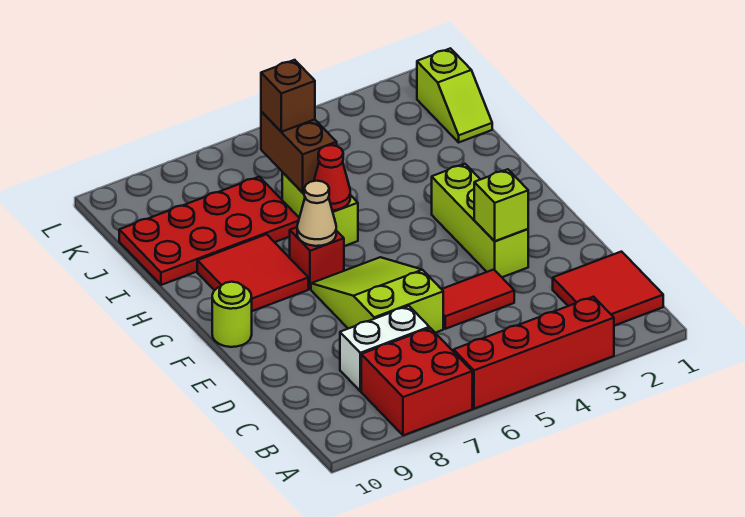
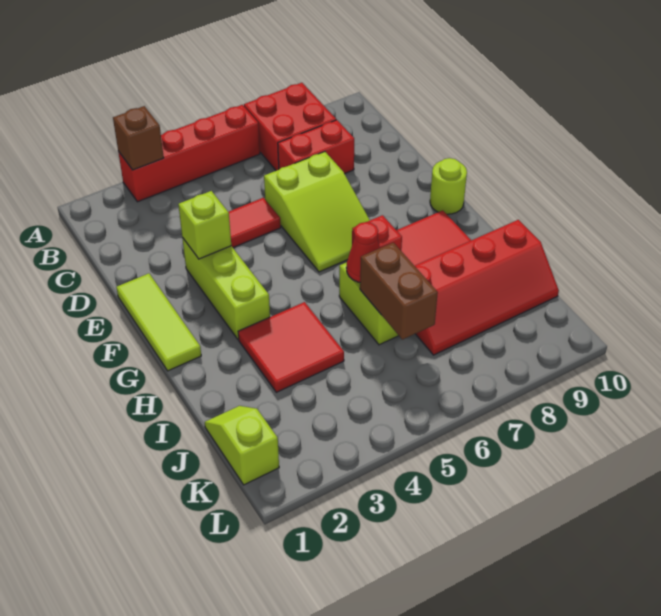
red tile B1:C2 level 1 -> red tile H3:I4 level 1
white brick C7:C8 level 1 -> red brick C7:C8 level 1
none -> lime tile E1:G1 level 1
tan cone G7 level 2 -> none
red plate I7:J10 level 1 -> red slope I7:J10 level 1 top I
brown brick J6 level 3 -> brown brick A3 level 2

